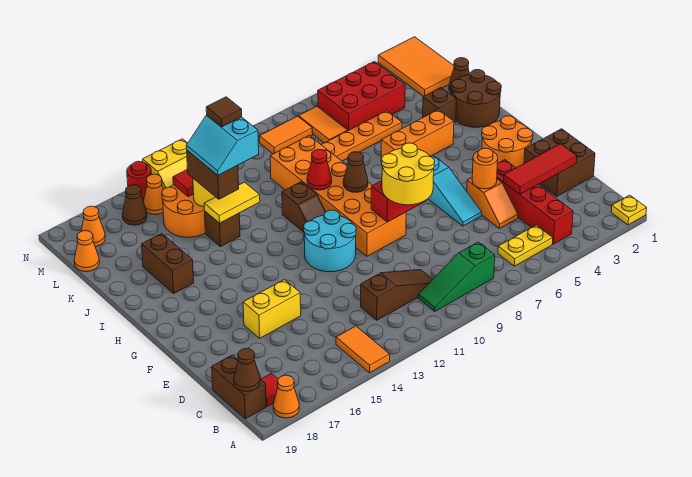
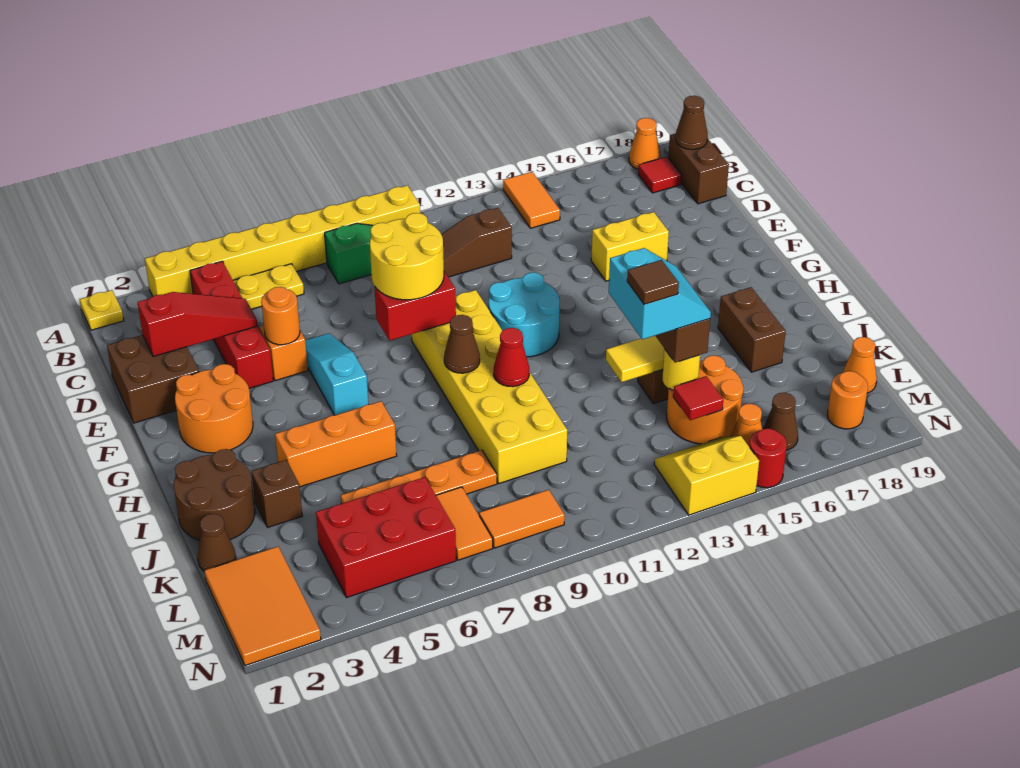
none -> yellow brick A3:A10 level 1
red tile D2:D4 level 2 -> red slope D2:D4 level 2 top 2
orange brick F9:K10 level 1 -> yellow brick F9:K10 level 1
brown slope H11:I11 level 1 top I -> none
orange cone M18 level 1 -> orange round brick M18 level 1

